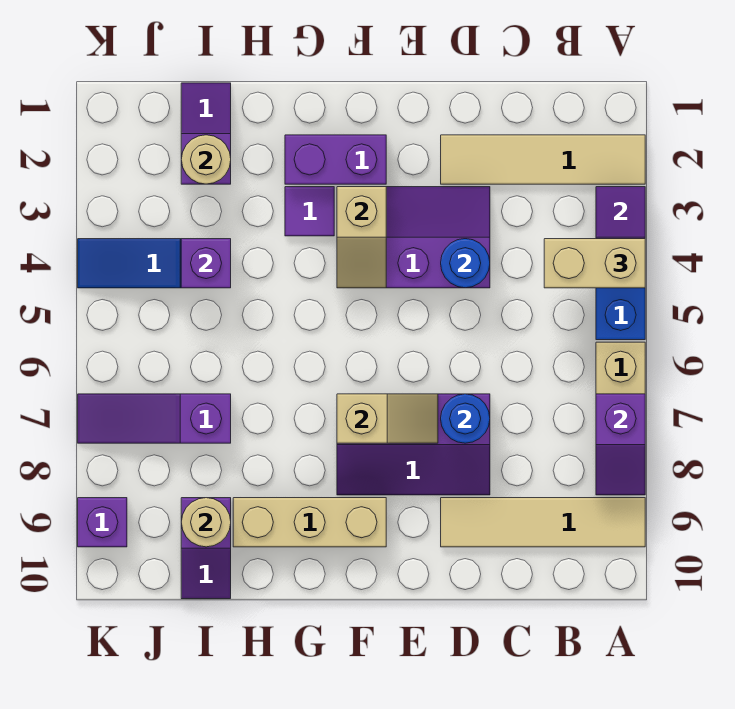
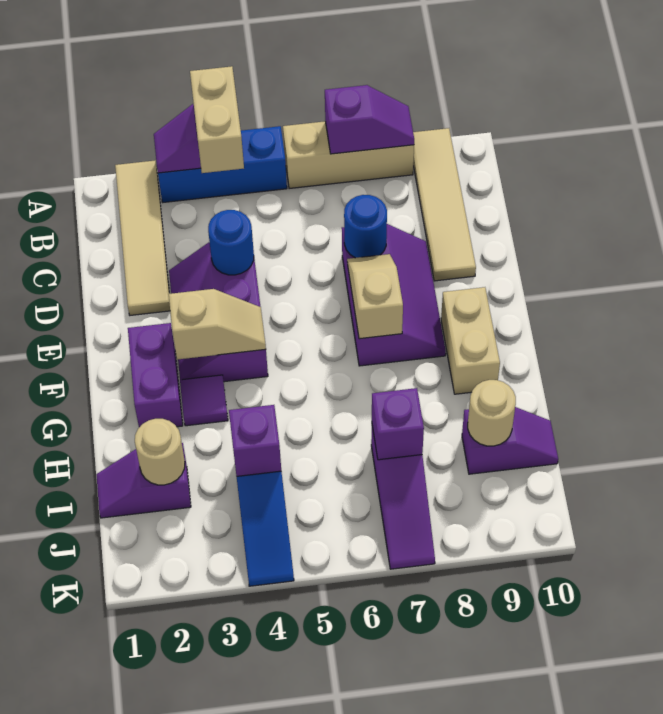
tan brick F9:H9 level 1 -> tan brick F9:G9 level 1
purple brick K9 level 1 -> purple brick I7 level 2

